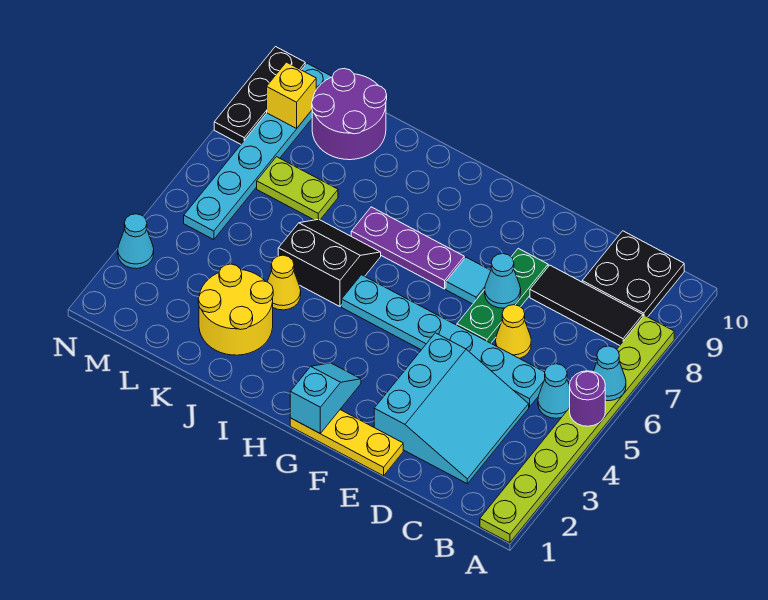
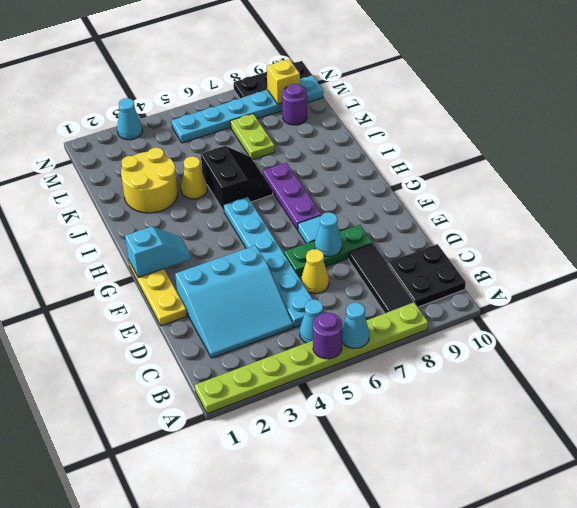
purple round brick K9:L10 level 1 -> purple round brick L9 level 1

